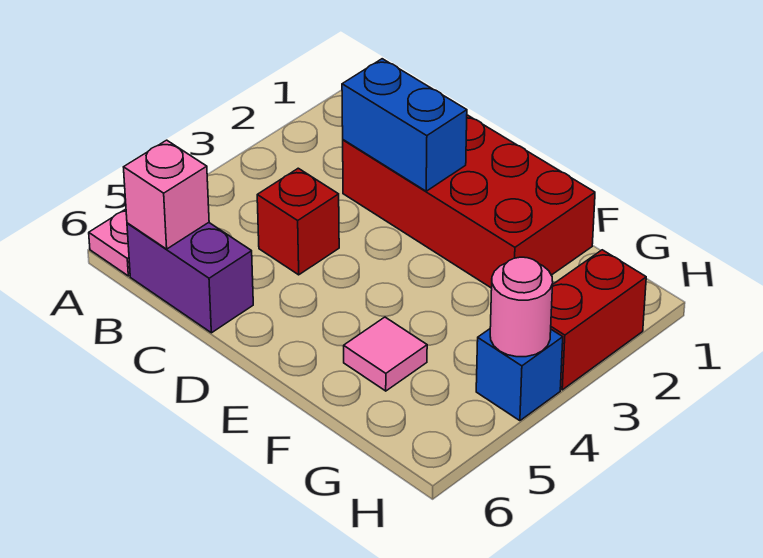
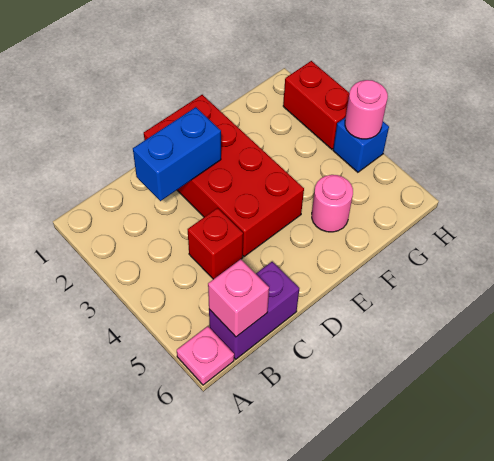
red brick C1:F2 level 1 -> red brick D1:E4 level 1
pink tile F5 level 1 -> pink round brick F5 level 1

